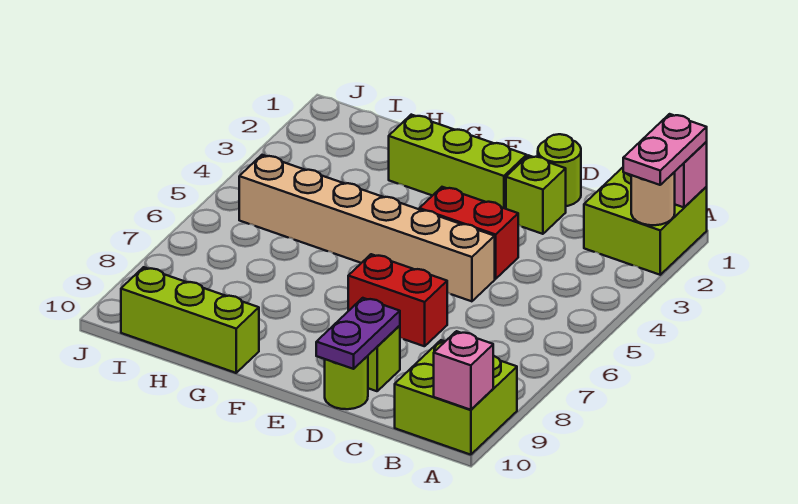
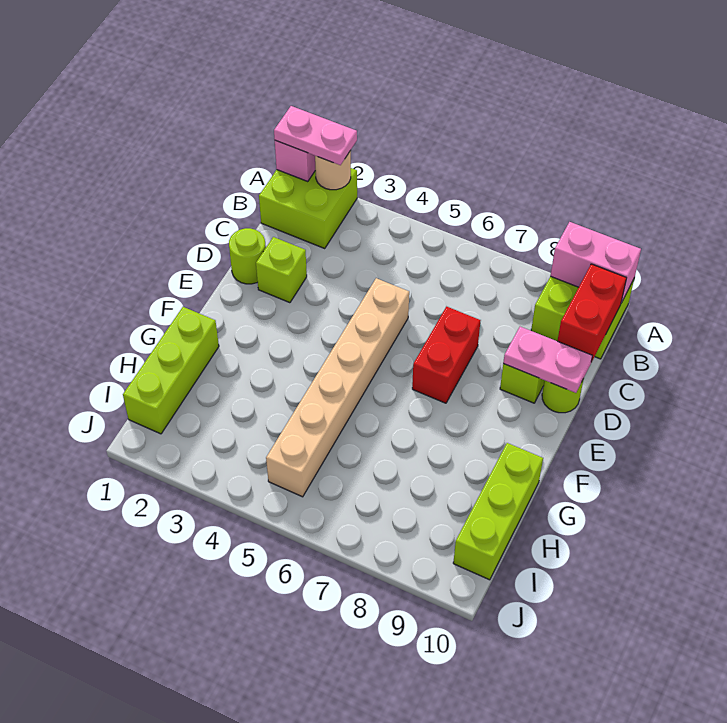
pink brick A10 level 2 -> pink brick A9:A10 level 2
red brick D4:E4 level 1 -> red brick B10:C10 level 2
purple plate D9:D10 level 2 -> pink plate D9:D10 level 2
lime brick E2:G2 level 1 -> lime brick G1:I1 level 1

